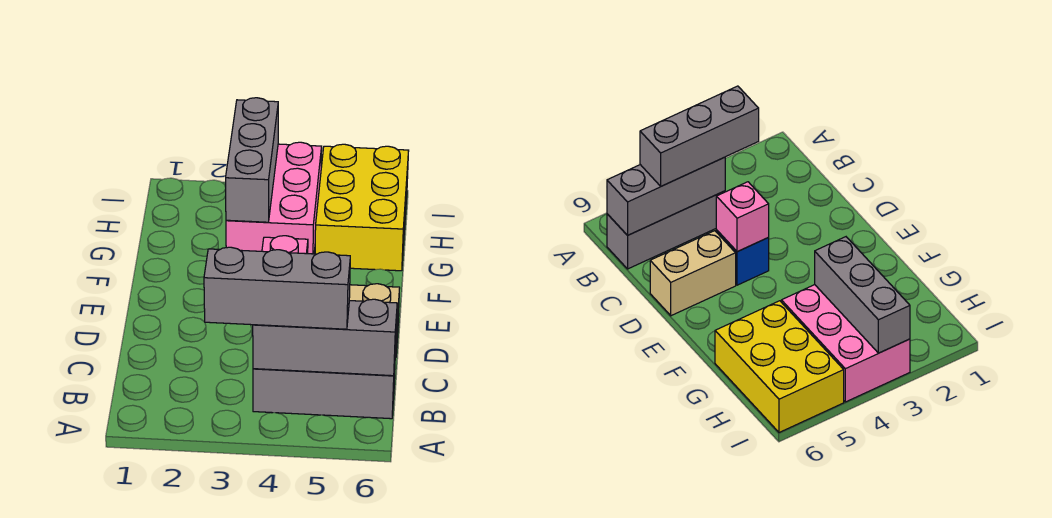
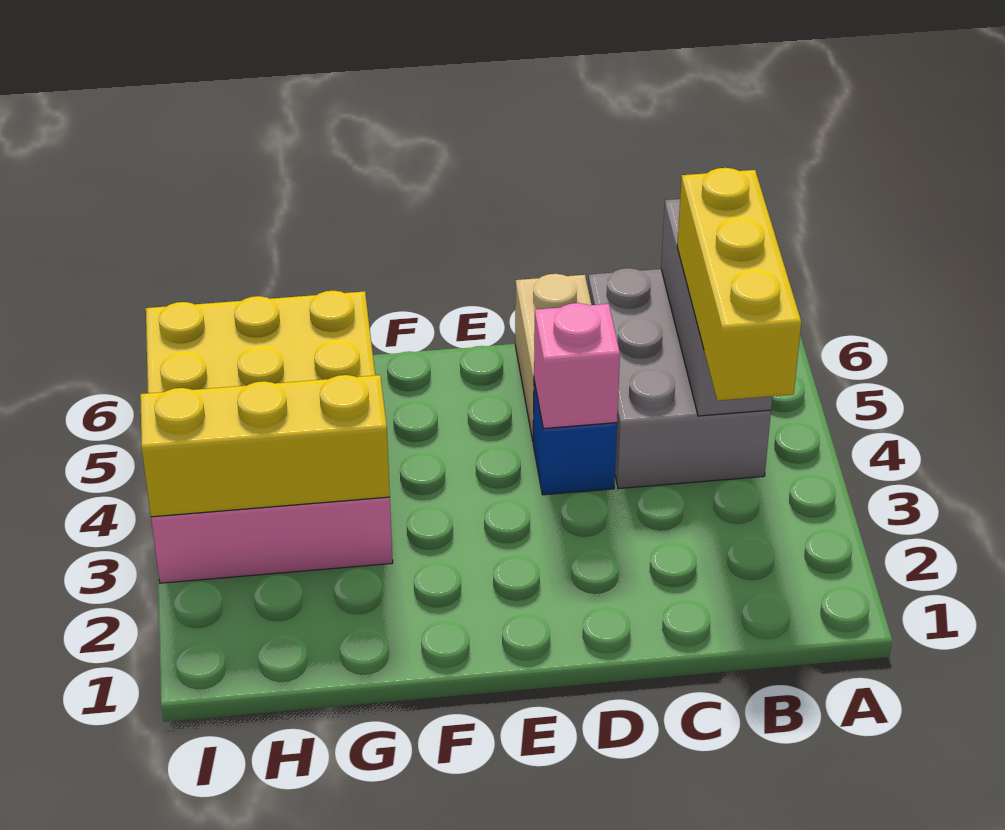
grey brick B3:B5 level 3 -> yellow brick B3:B5 level 3
grey brick B4:B6 level 1 -> grey brick B4:C6 level 1
grey brick G3:I3 level 2 -> yellow brick G3:I3 level 2

